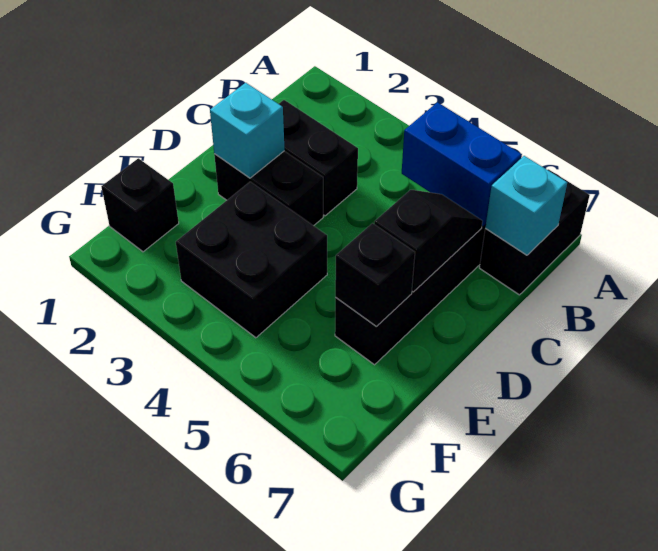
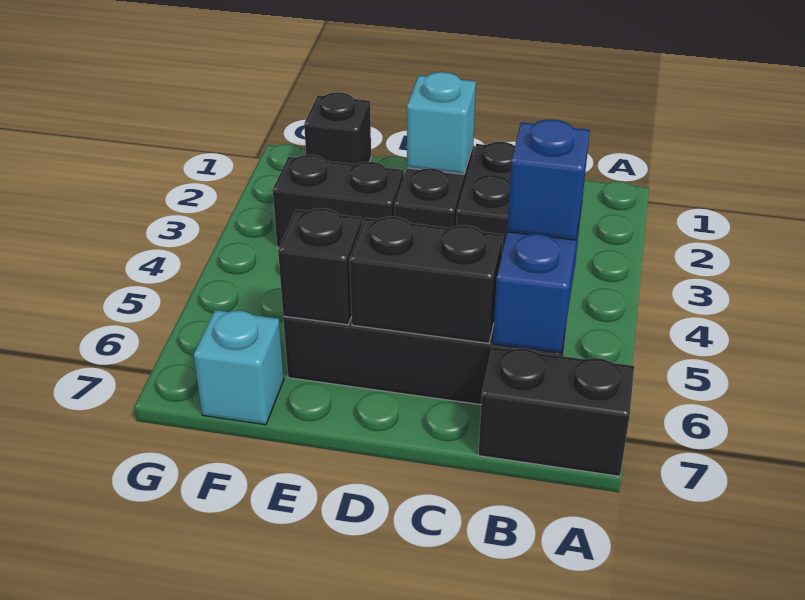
none -> blue brick B5 level 3
cyan brick B7 level 2 -> cyan brick F7 level 1
black slope C6:D6 level 2 top D -> black brick C6:D6 level 2
black brick E3:F4 level 1 -> black brick E3:F3 level 1

